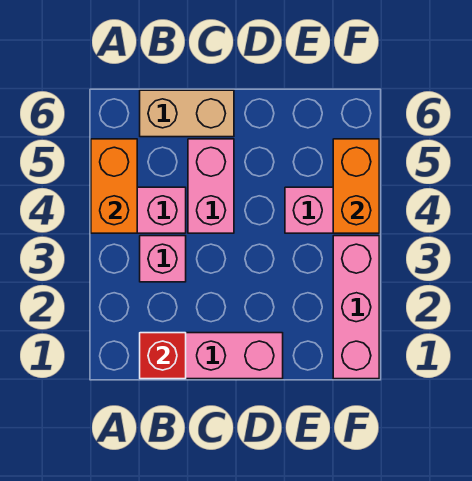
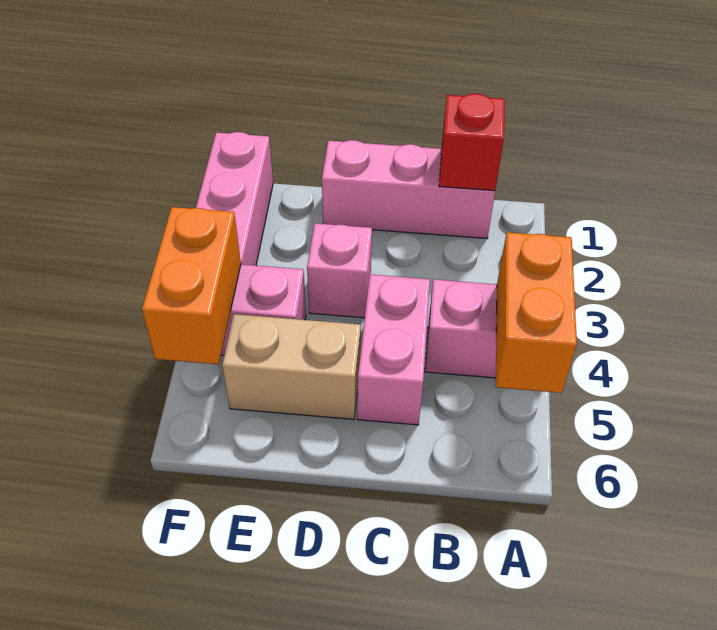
pink brick B3 level 1 -> pink brick D3 level 1
tan brick B6:C6 level 1 -> tan brick D5:E5 level 1

